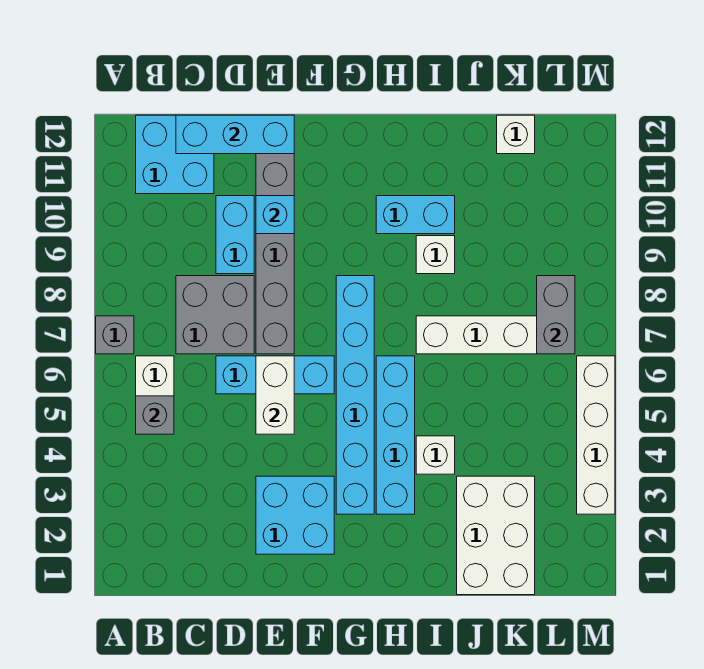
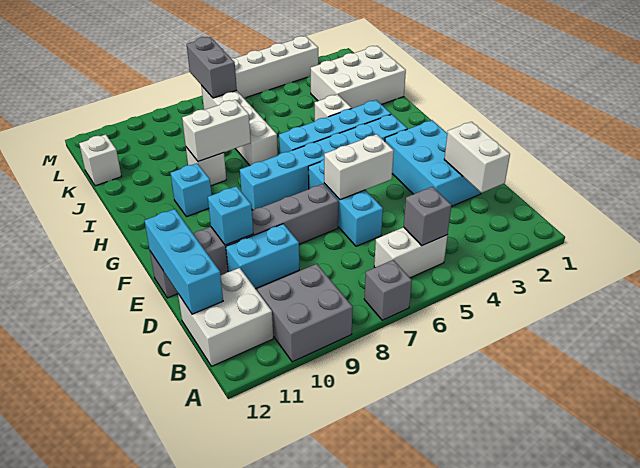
cyan brick B11:C12 level 1 -> white brick B11:C12 level 1
none -> white brick C2:D2 level 2
grey brick C7:D8 level 1 -> grey brick A9:B10 level 1
cyan brick E2:F3 level 1 -> cyan brick D2:F3 level 1
cyan brick H10:I10 level 1 -> cyan brick H10 level 1
none -> white brick I8:I9 level 2
grey brick L7:L8 level 2 -> grey brick L7:M7 level 2

